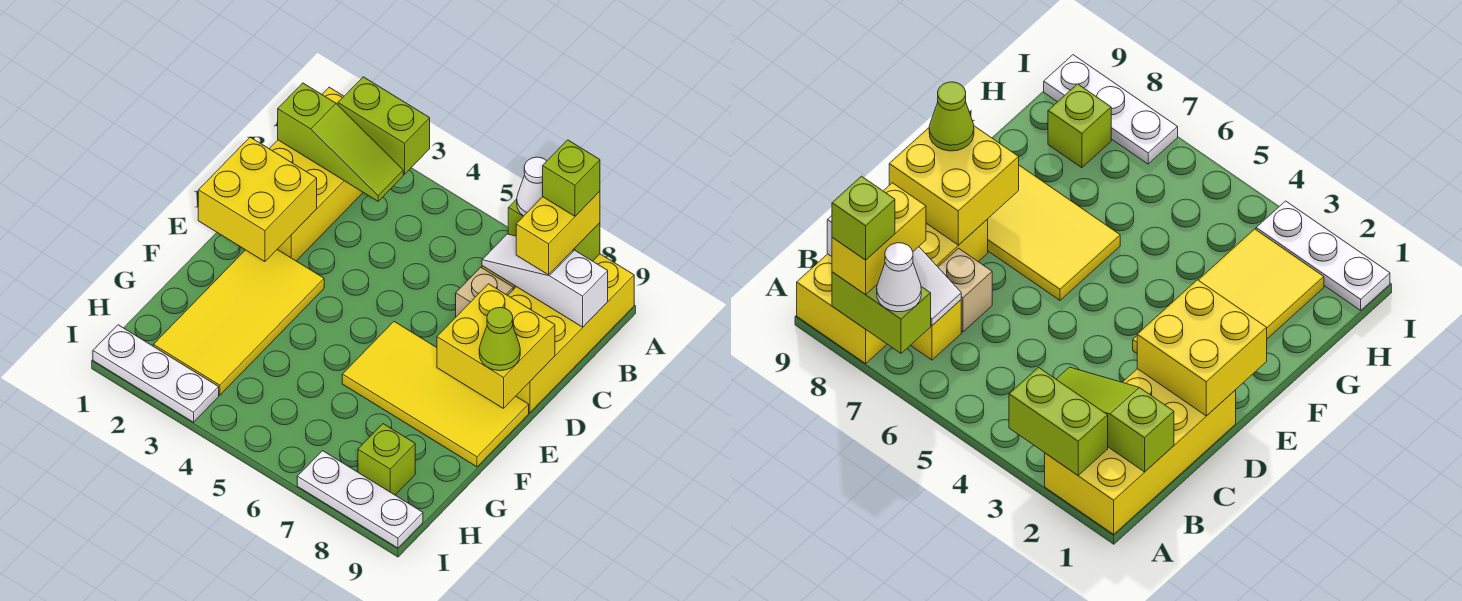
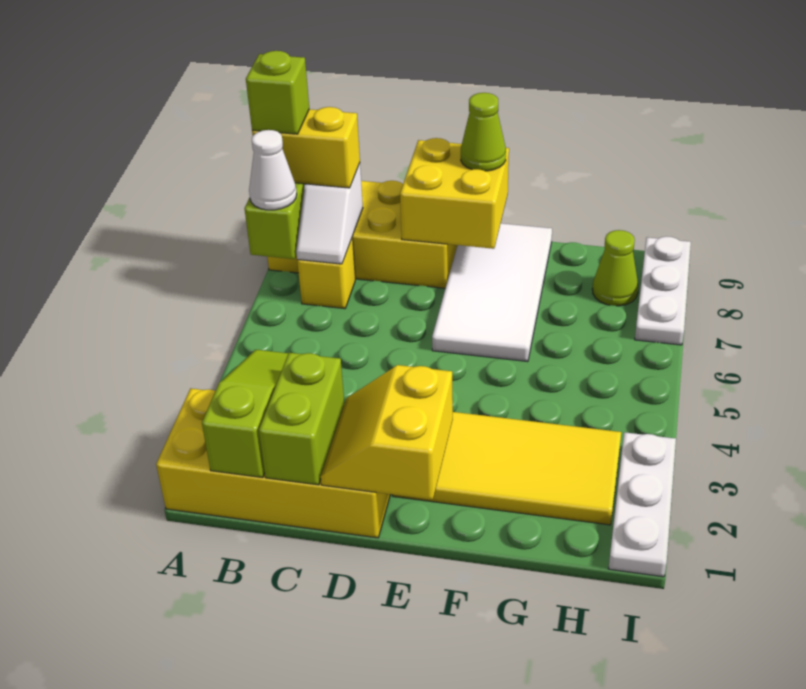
lime brick A2:A3 level 2 -> lime brick C1:C2 level 2
white slope B7:B9 level 2 top 9 -> white slope B7:B8 level 2 top 8
tan brick C7 level 1 -> none
yellow brick D1:E2 level 2 -> yellow slope D1:E2 level 2 top E
yellow tile E6:F9 level 1 -> white tile E6:F9 level 1
lime brick H8 level 1 -> lime cone H8 level 1

